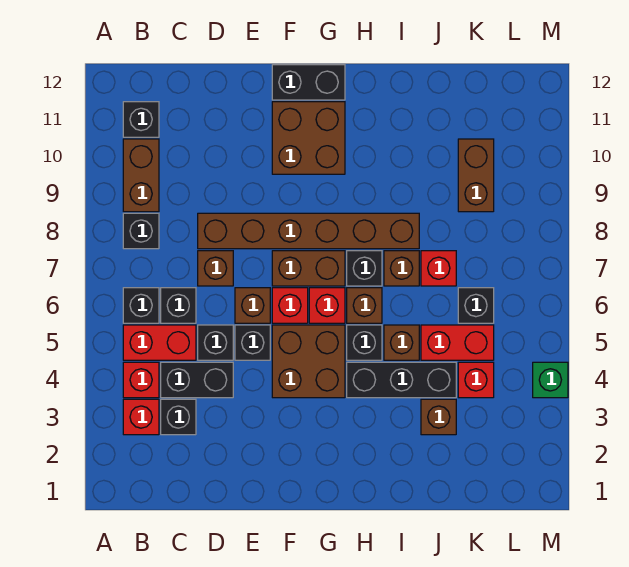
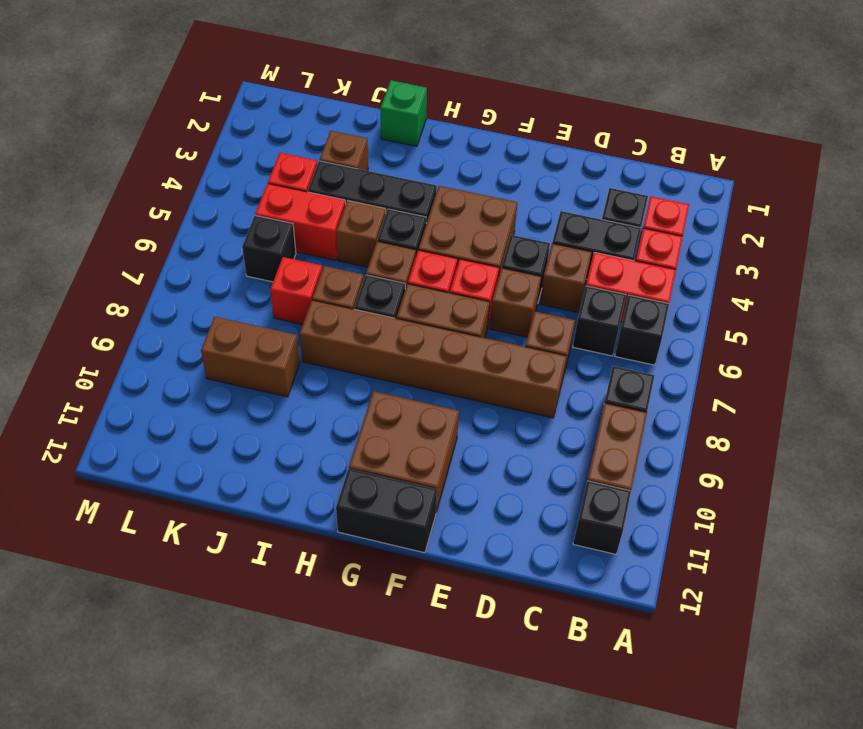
black brick D5 level 1 -> brown brick D5 level 1
brown brick K9:K10 level 1 -> brown brick J9:K9 level 1
green brick M4 level 1 -> green brick I1 level 1

